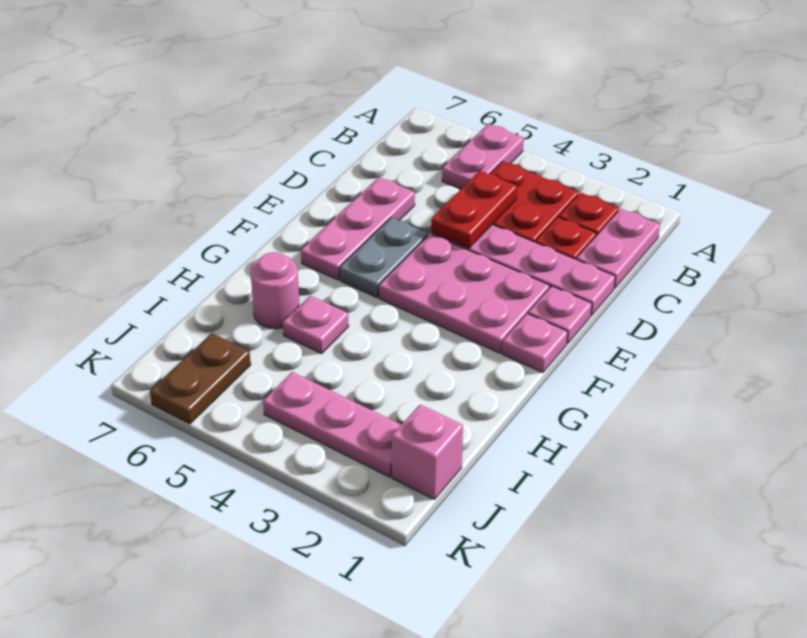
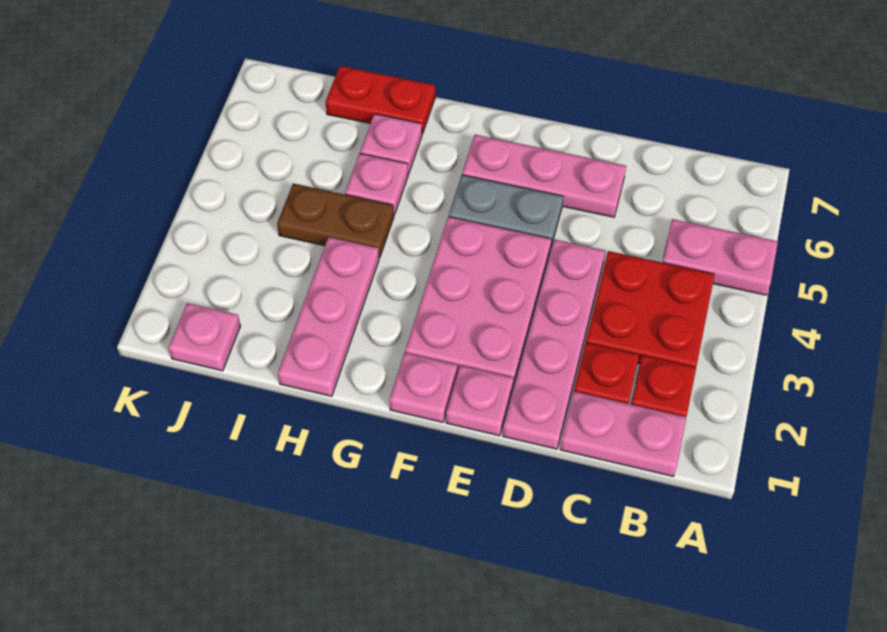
red plate C4:D4 level 2 -> red plate H7:I7 level 1
pink round brick H6 level 1 -> pink plate H6 level 1
pink brick J1 level 1 -> pink plate J1 level 1
pink plate J2:J4 level 1 -> pink plate H1:H3 level 1
brown plate J6:K6 level 1 -> brown plate H4:I4 level 1

